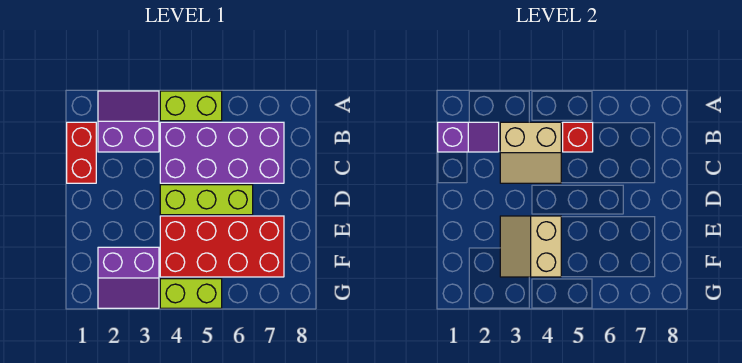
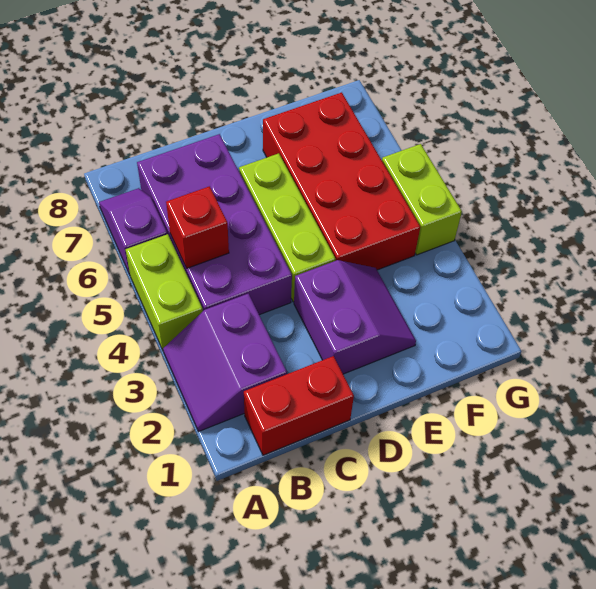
purple slope B1:B2 level 2 top 1 -> purple slope A6:A7 level 1 top 6
tan slope B3:C4 level 2 top B -> none
tan slope E3:F4 level 2 top 4 -> none
purple slope F2:G3 level 1 top F -> purple slope D2:E3 level 1 top D

